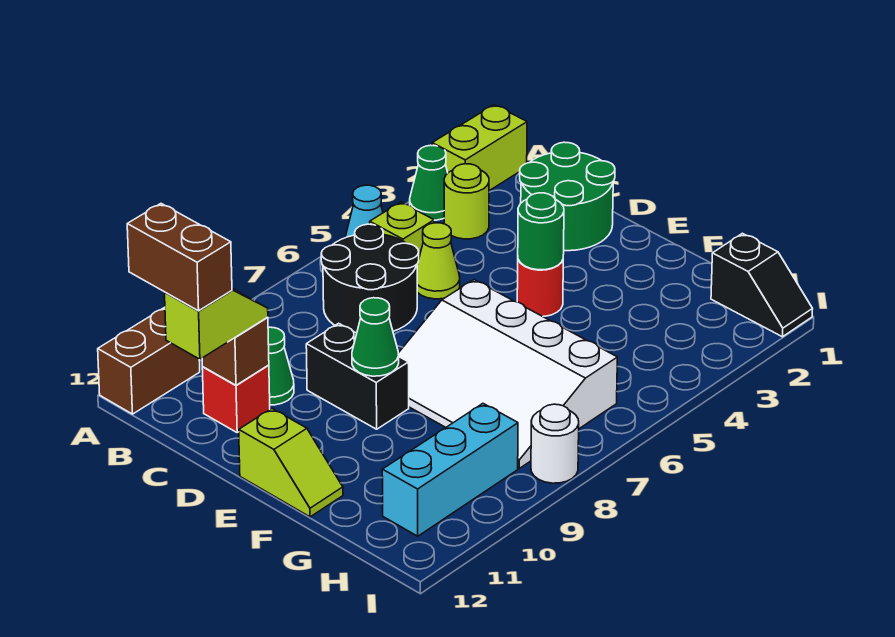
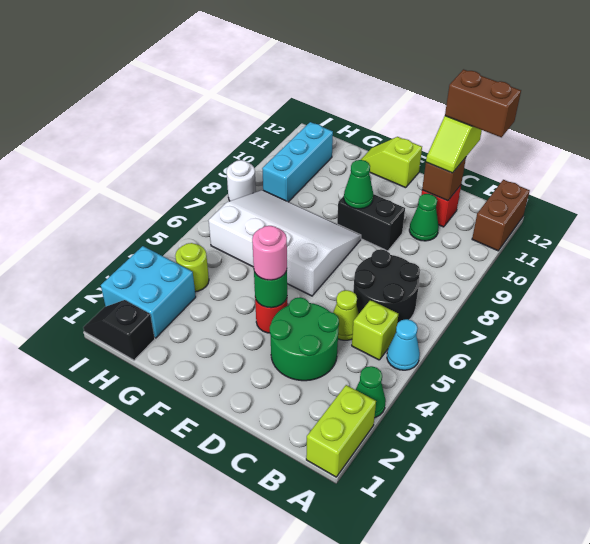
lime round brick B3 level 1 -> lime round brick H4 level 1
green round brick C1:D2 level 1 -> green round brick C3:D4 level 1
none -> pink round brick E4 level 3
none -> cyan brick H2:I3 level 1

